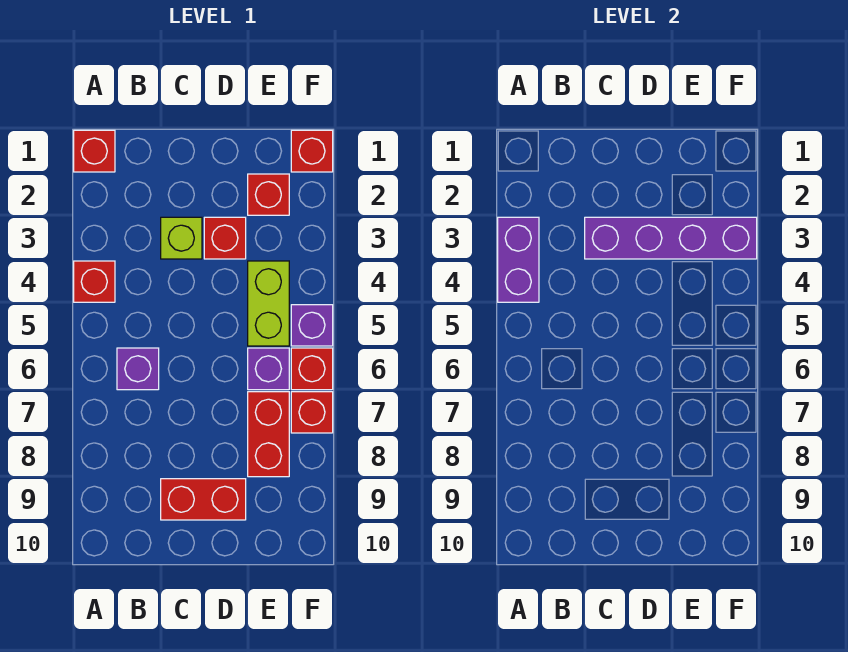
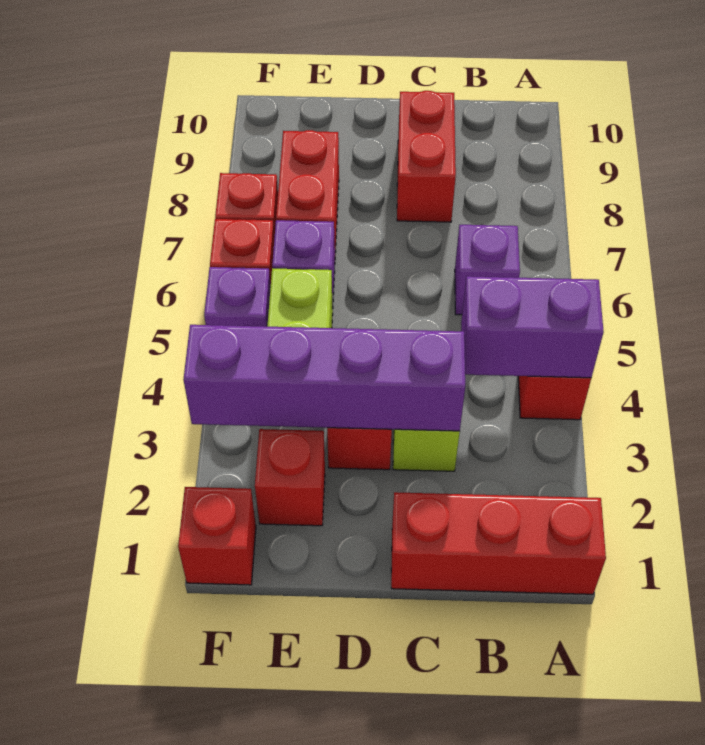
red brick A1 level 1 -> red brick A1:C1 level 1
purple brick A3:A4 level 2 -> purple brick A4:B4 level 2
red brick C9:D9 level 1 -> red brick C8:C9 level 1

